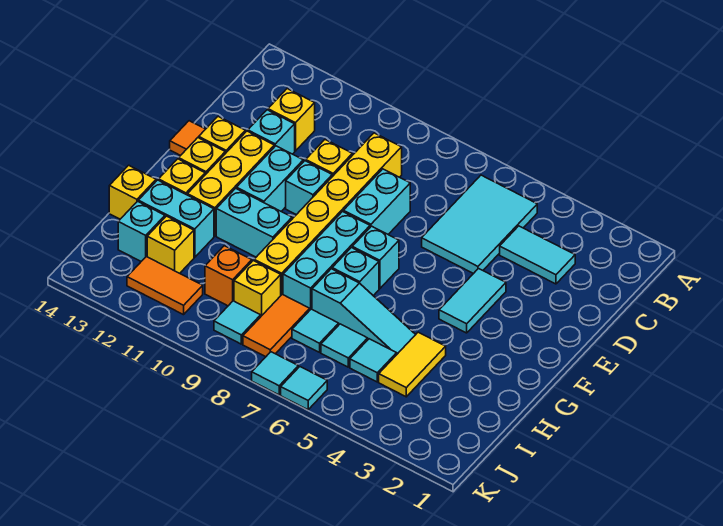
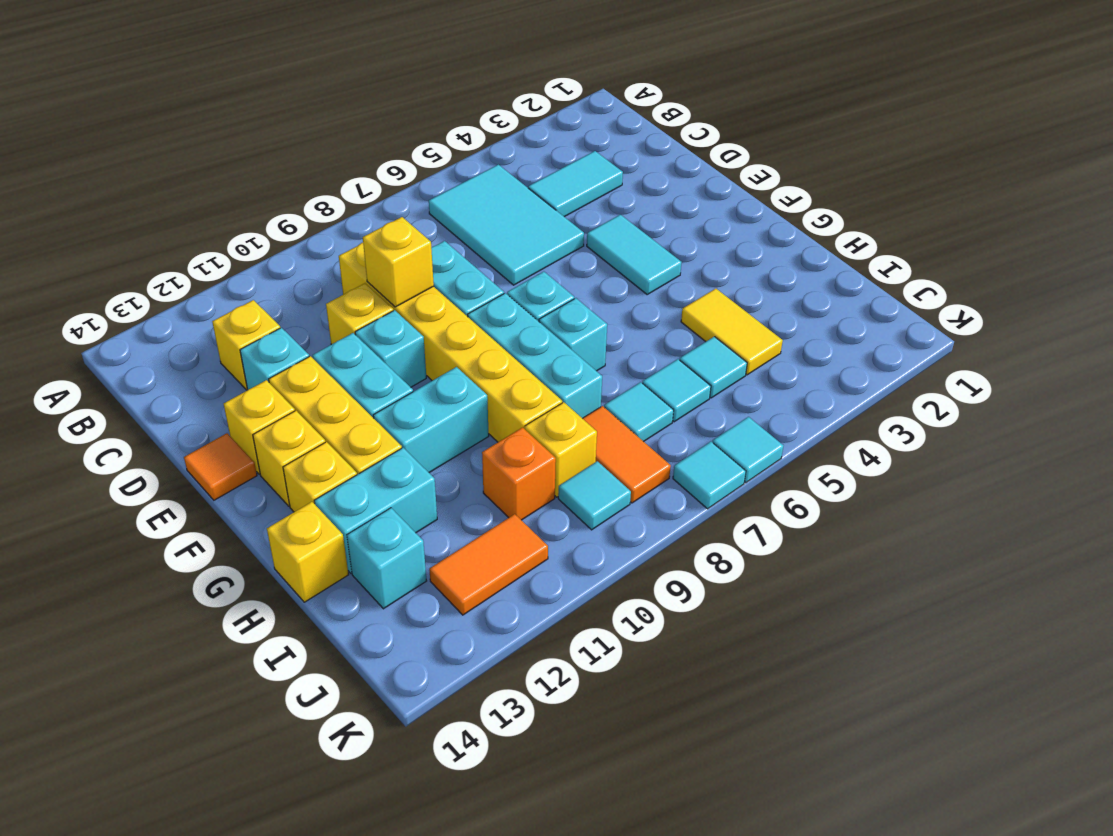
cyan slope H5:H7 level 1 top 7 -> none
yellow brick I12 level 1 -> yellow brick D9 level 2

